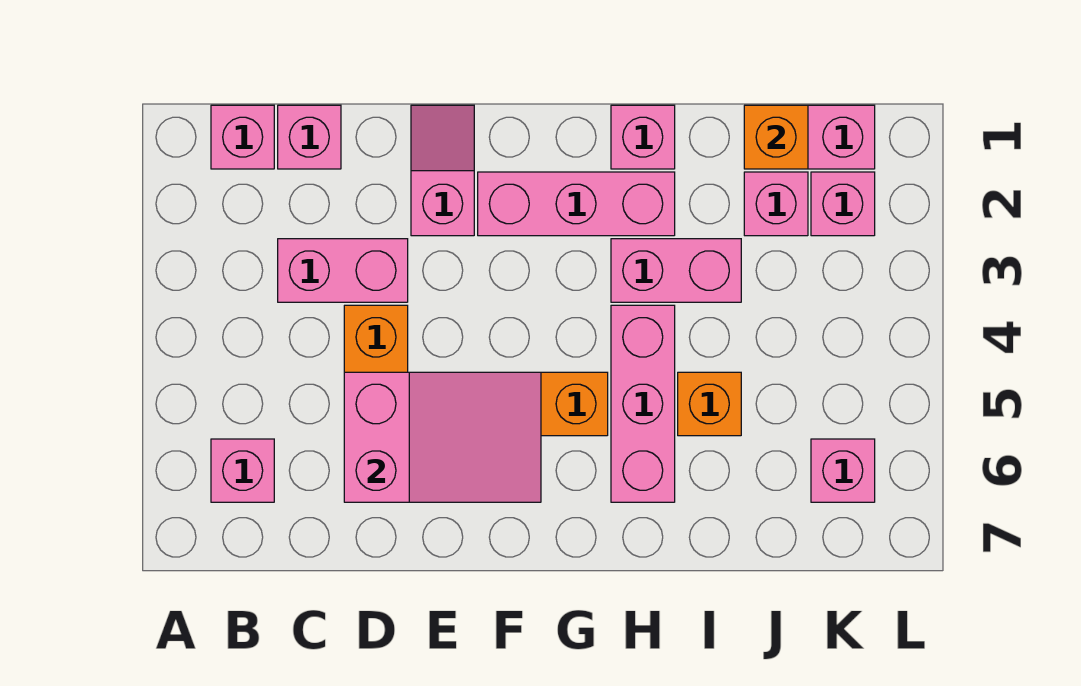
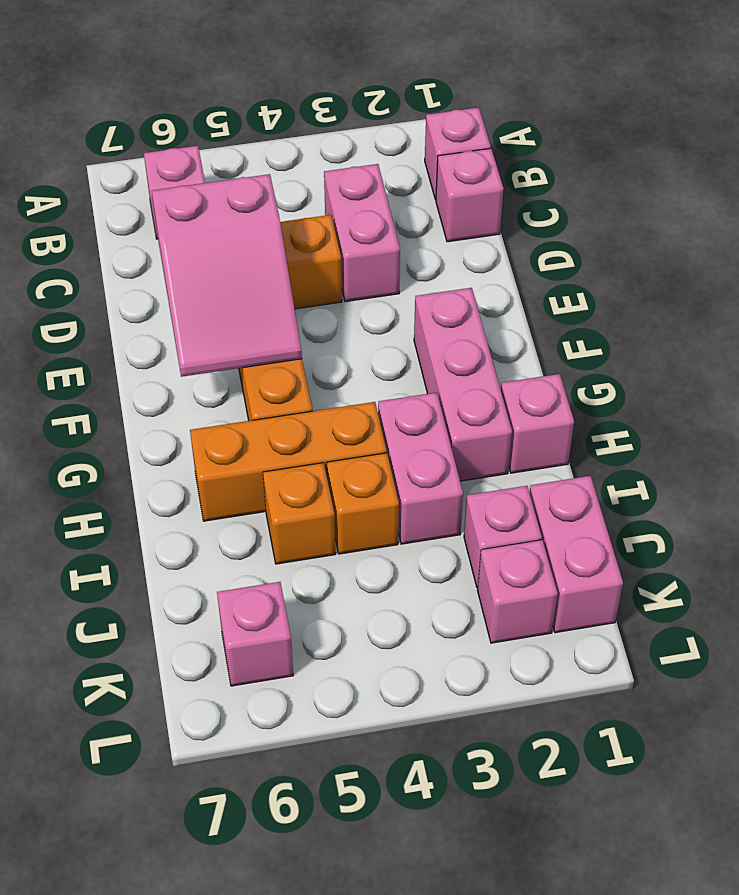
pink slope E1:E2 level 1 top 2 -> none
pink brick H4:H6 level 1 -> orange brick H4:H6 level 1
orange brick J1 level 2 -> orange brick I4 level 1

